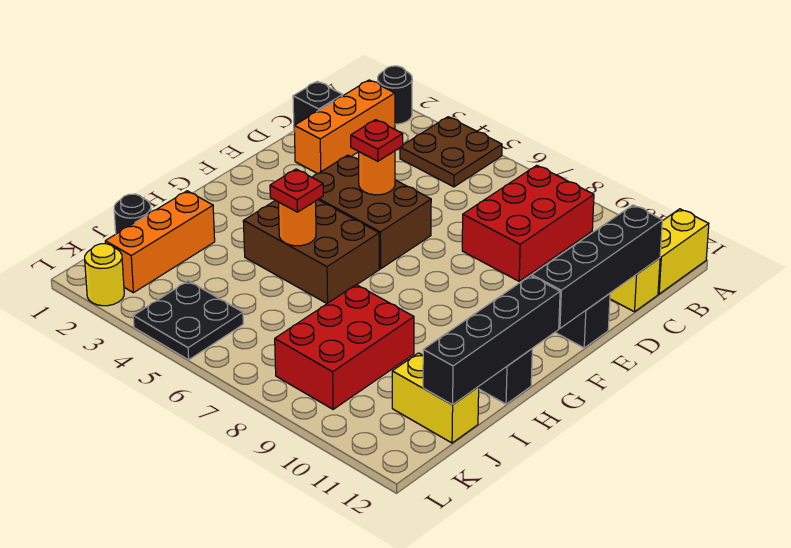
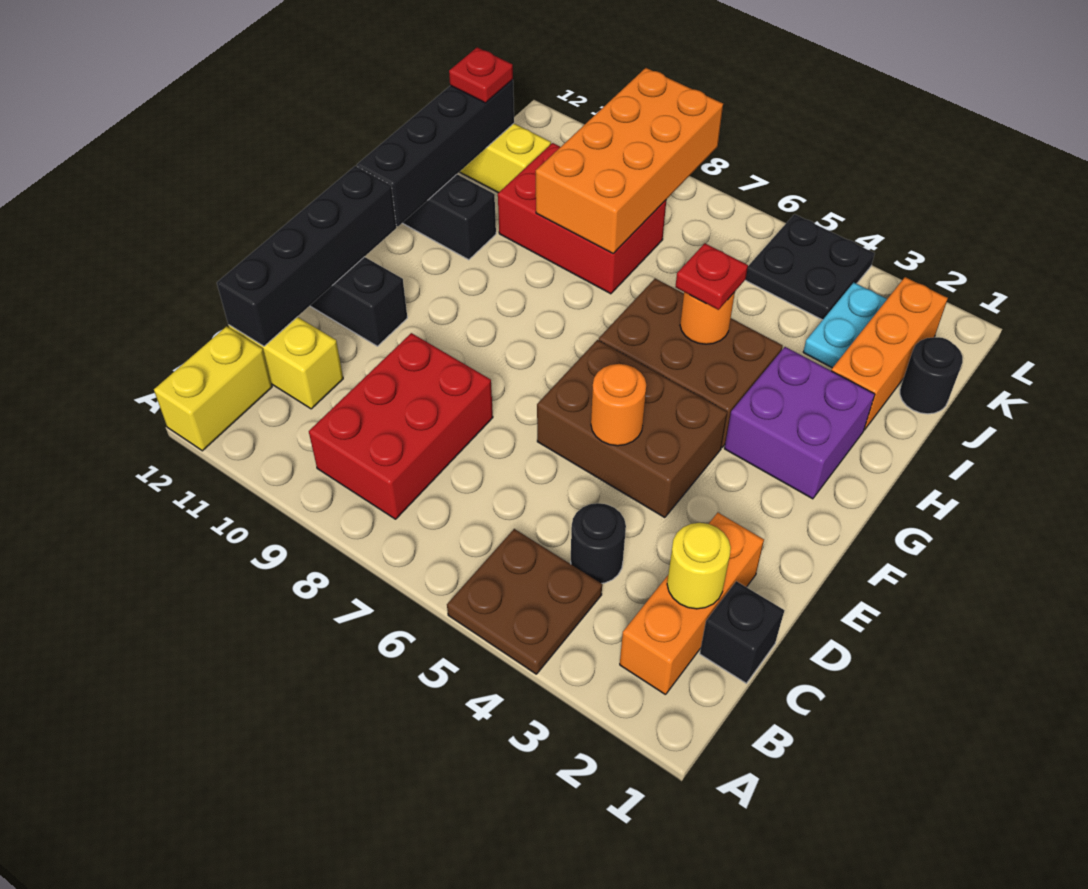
black round brick A2 level 1 -> black round brick C4 level 1
red plate E5 level 3 -> red plate J12 level 3
none -> purple brick G2:H3 level 1
red brick I8:K9 level 1 -> red brick I8:J10 level 1
none -> orange brick I8:L9 level 2
none -> cyan plate J3:K3 level 1
yellow round brick L2 level 1 -> yellow round brick C2 level 2

